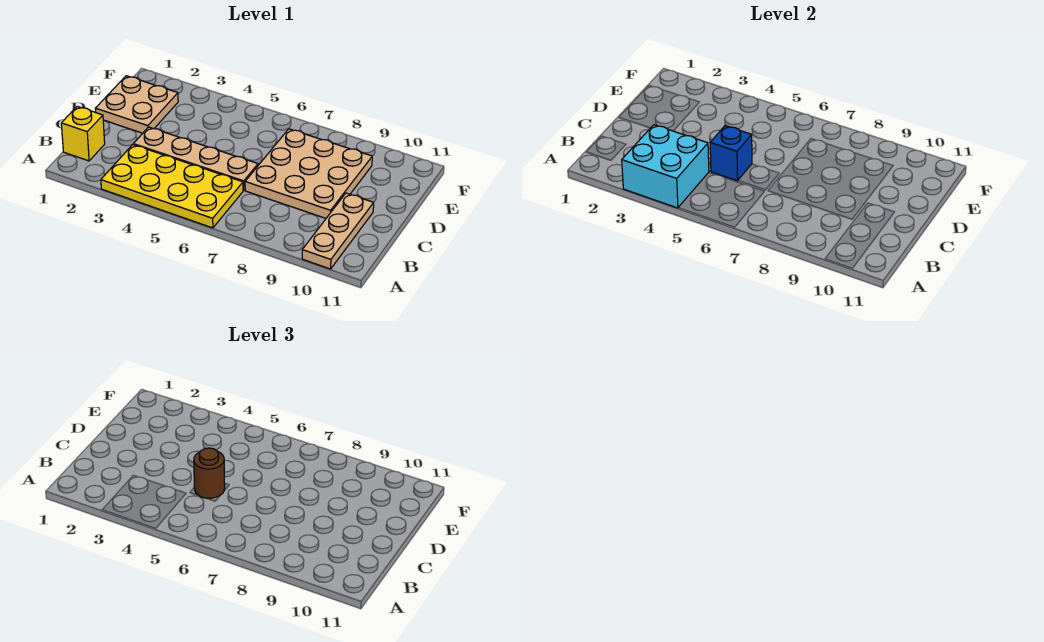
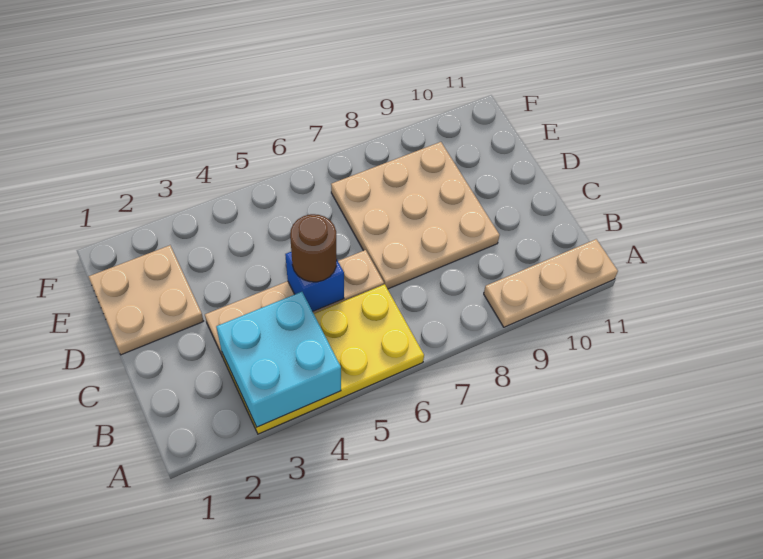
tan plate A10:C10 level 1 -> tan plate A9:A11 level 1
yellow brick B1 level 1 -> none

